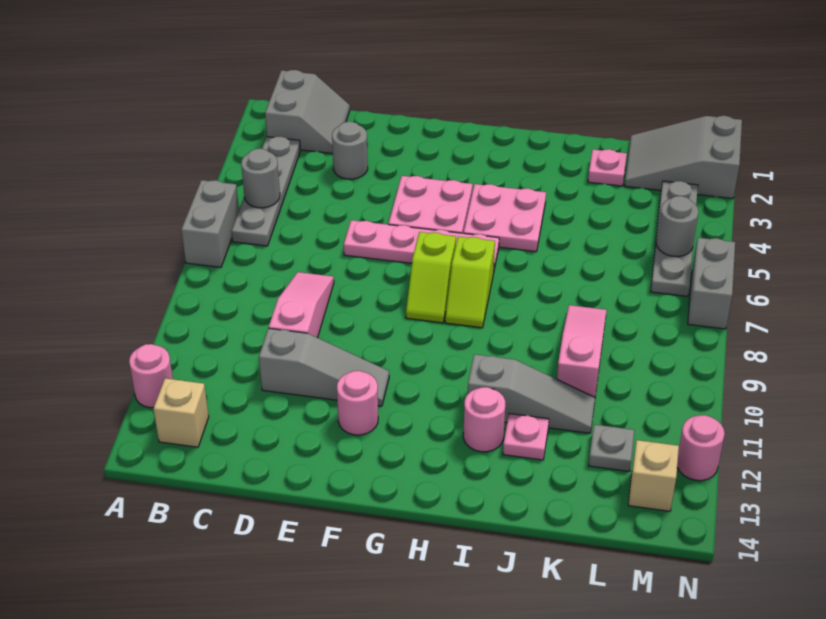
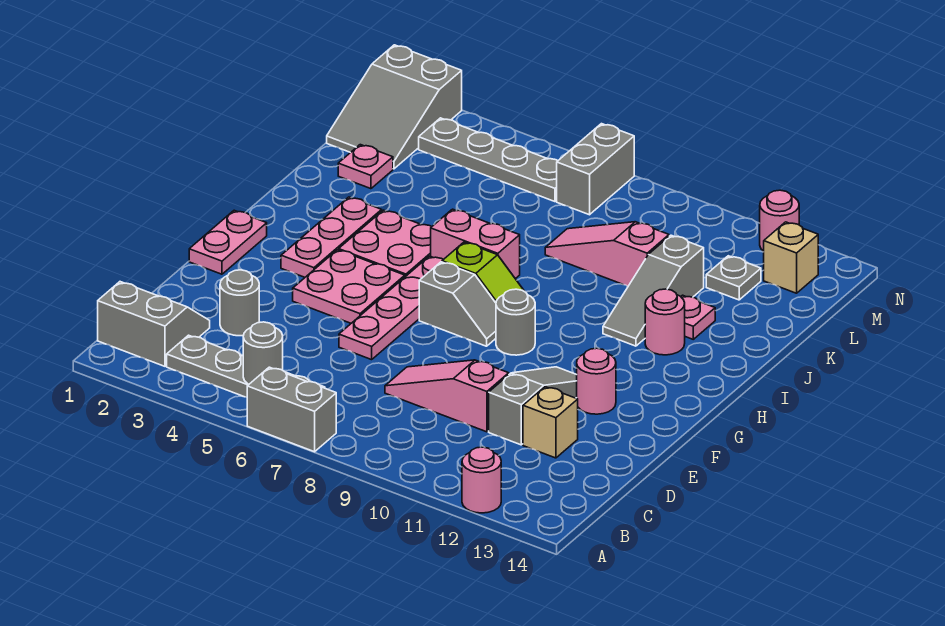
tan brick B13 level 1 -> tan brick D12 level 1
none -> pink plate F1:G1 level 1
none -> pink plate G3:I3 level 1
lime slope G7:G8 level 1 top 7 -> grey slope G7:G8 level 1 top 7
none -> pink brick I6:I7 level 1
grey slope I11:K11 level 1 top I -> grey slope I11:K11 level 1 top K
grey round brick M5 level 2 -> grey round brick G9 level 1
grey brick N6:N7 level 1 -> grey brick M7:N7 level 1

